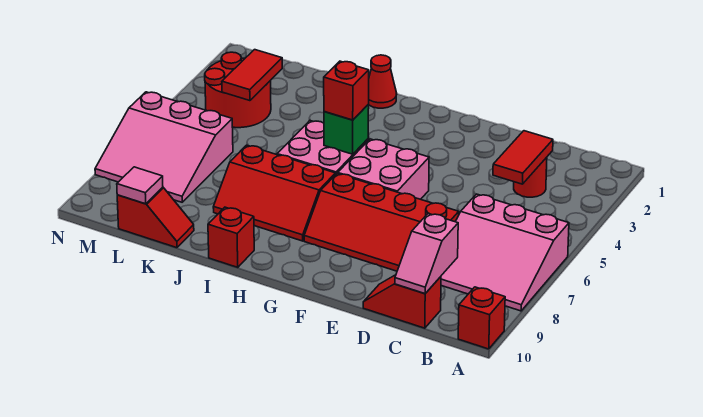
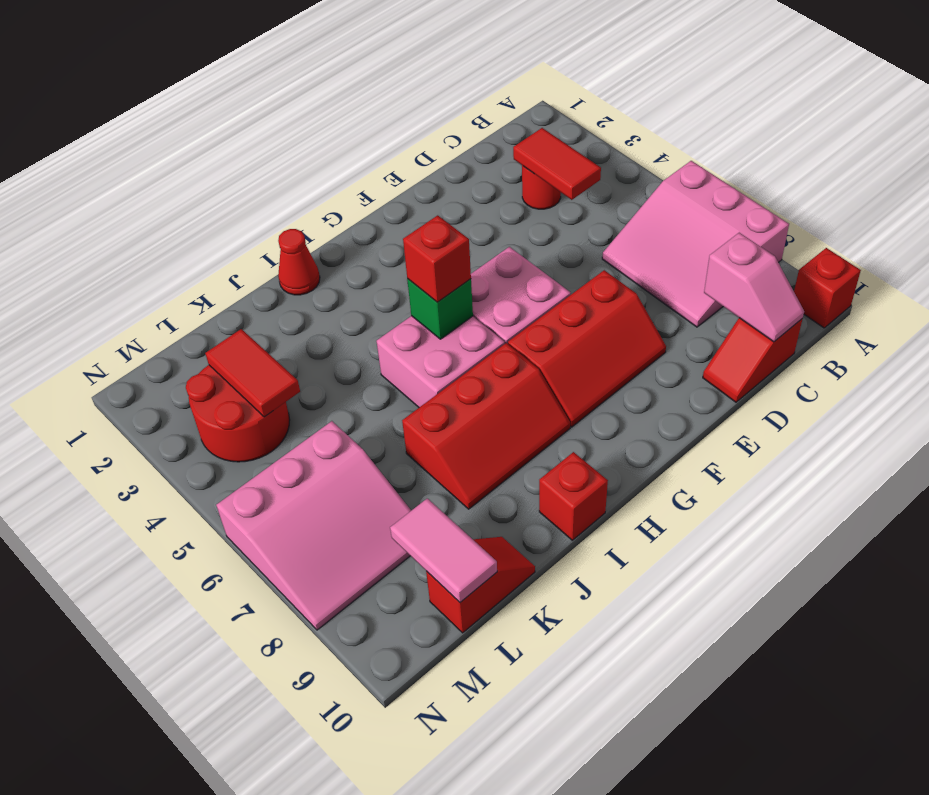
pink slope A6:C8 level 1 top 6 -> pink slope A6:C8 level 1 top A
red slope D7:G8 level 1 top 7 -> red slope E7:G8 level 1 top 7
pink tile L10 level 2 -> pink tile L9:L10 level 2

